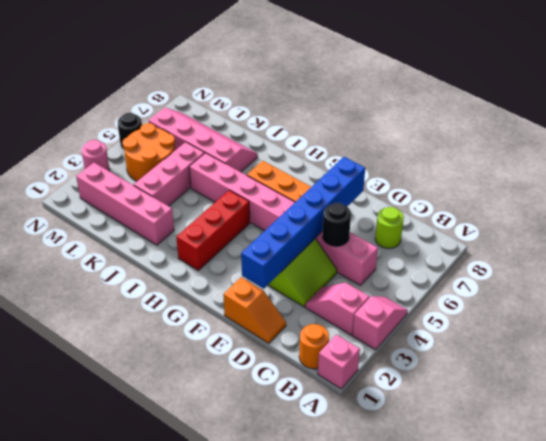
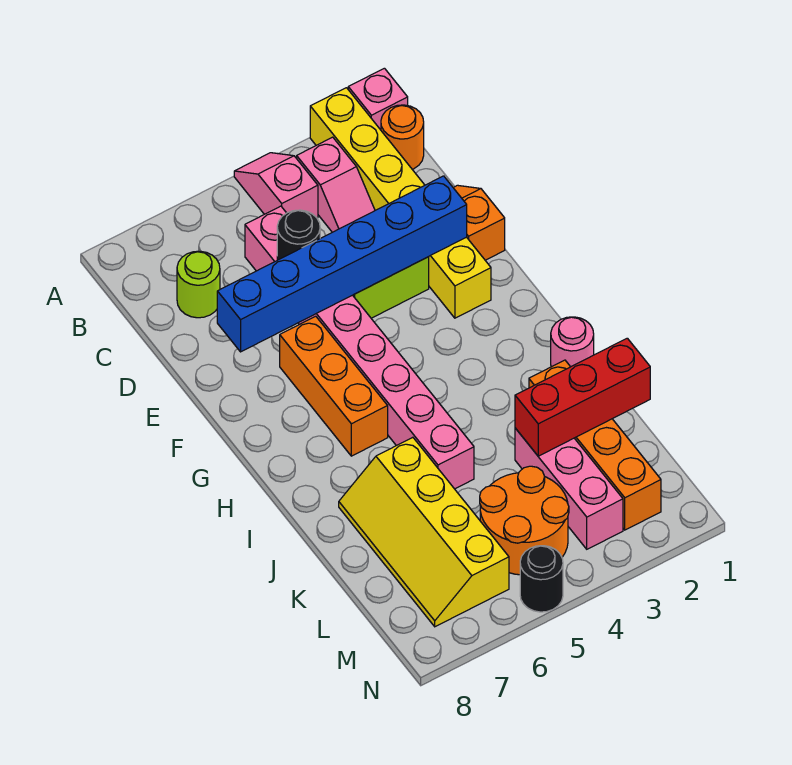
none -> yellow brick A2:F2 level 1
pink slope A3:A4 level 1 top 3 -> pink slope A4:B4 level 1 top B
red brick H2:H4 level 1 -> red brick K1:K3 level 2
pink brick J2:M2 level 1 -> orange brick J2:M2 level 1
pink slope J6:M7 level 1 top 6 -> yellow slope J6:M7 level 1 top 6
pink brick K3:K5 level 1 -> pink brick K3:M3 level 1
pink round brick N3 level 1 -> pink round brick I1 level 1

